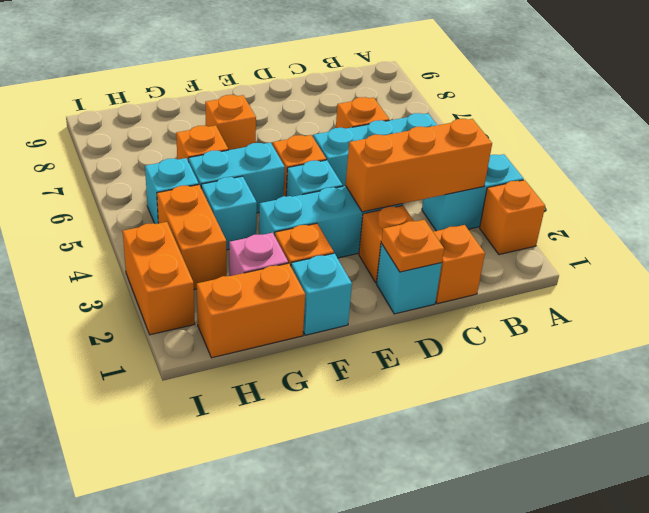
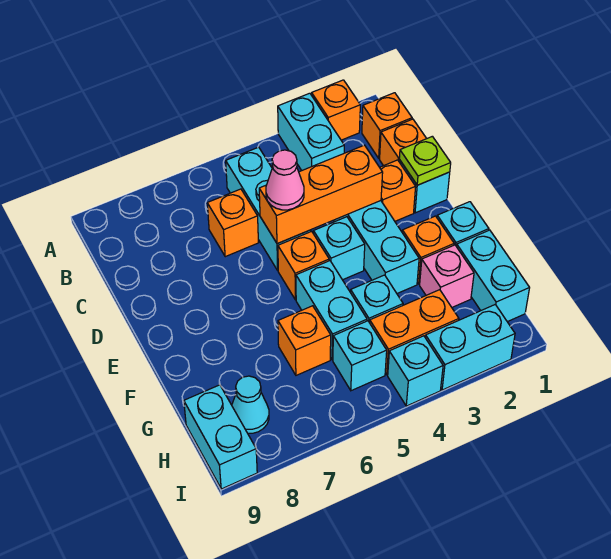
orange brick B3:D3 level 2 -> orange brick D3:D5 level 2
orange plate D1 level 2 -> lime plate D1 level 2
none -> pink cone D5 level 3
orange brick F7 level 1 -> orange brick B1 level 1
orange brick G1:H1 level 1 -> cyan brick G1:H1 level 1
none -> cyan cone H8 level 1
none -> cyan brick H9:I9 level 1
orange brick I2:I3 level 1 -> cyan brick I2:I3 level 1
none -> cyan brick I4 level 1

